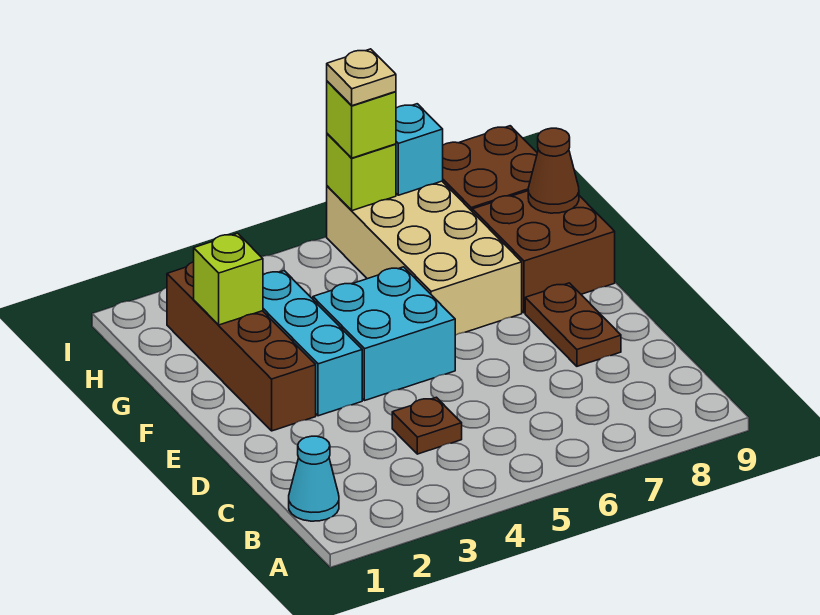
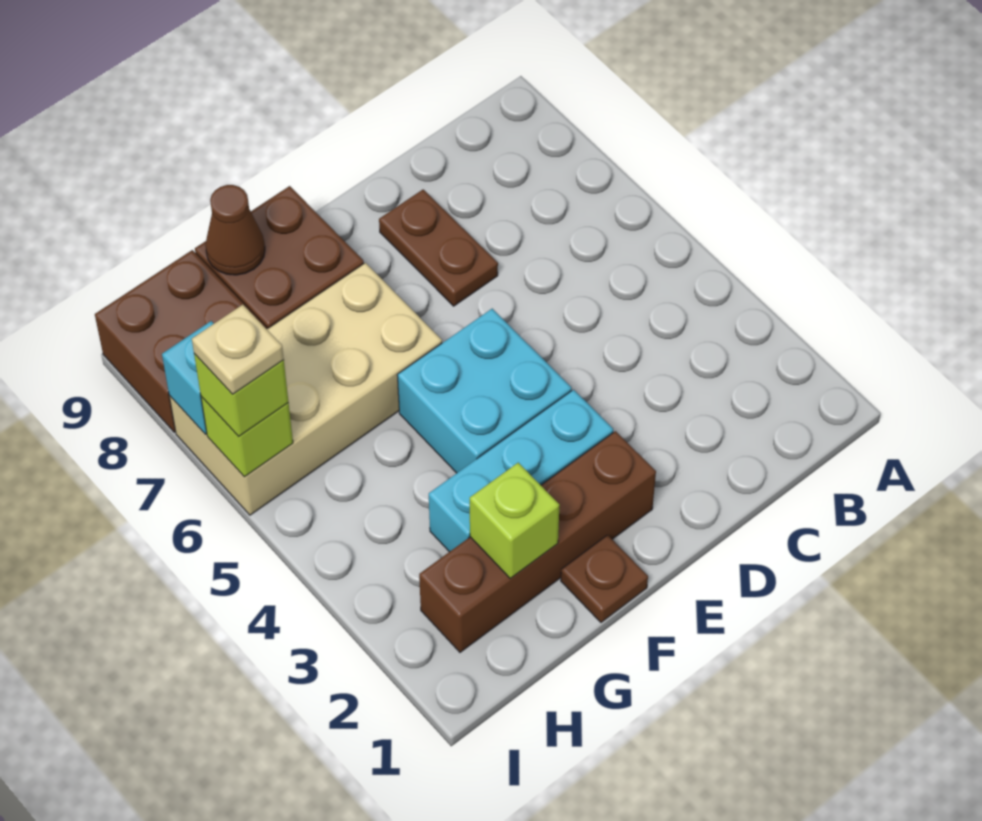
cyan cone B1 level 1 -> none
brown plate C4 level 1 -> brown plate F1 level 1
brown plate D8:E8 level 1 -> brown plate D7:D8 level 1

